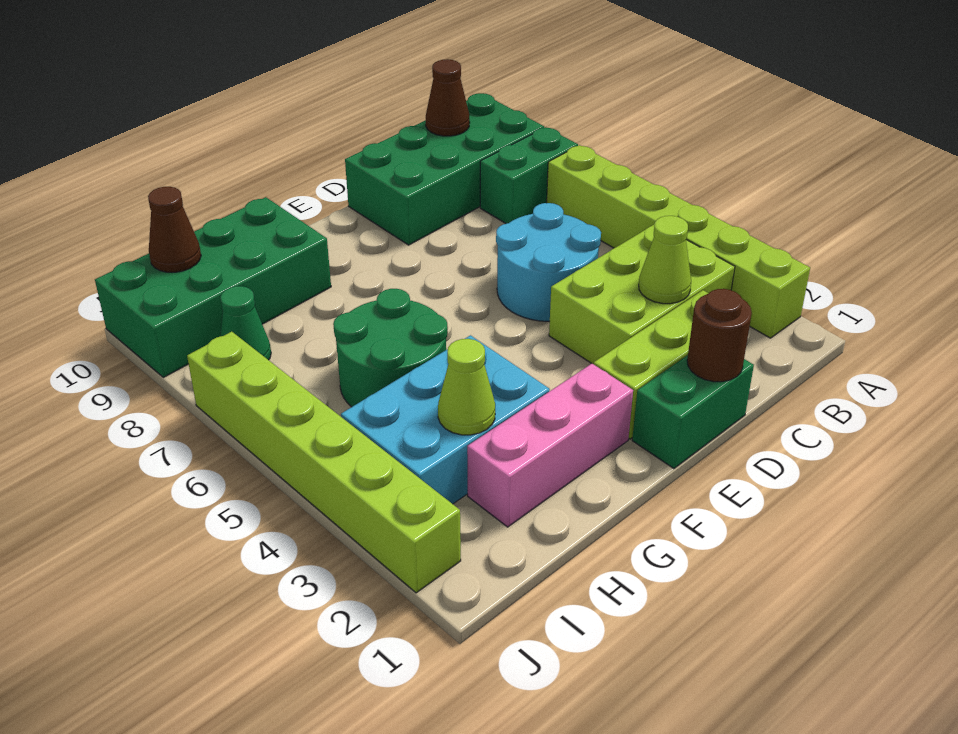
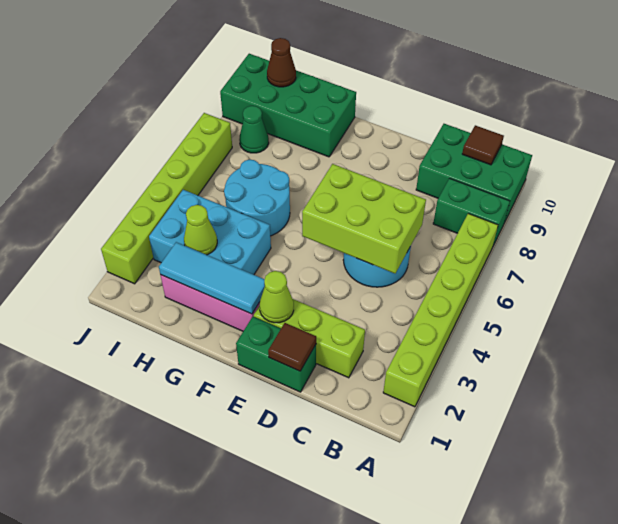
green brick A9:D10 level 1 -> green brick A9:C10 level 1
lime brick B3:D4 level 1 -> lime brick C5:E6 level 2
brown cone B10 level 2 -> brown tile B10 level 2
lime cone C3 level 2 -> lime cone E2 level 2
brown round brick D1 level 2 -> brown tile D1 level 2
none -> cyan tile F2:H2 level 2
green round brick G5:H6 level 1 -> cyan round brick G5:H6 level 1

